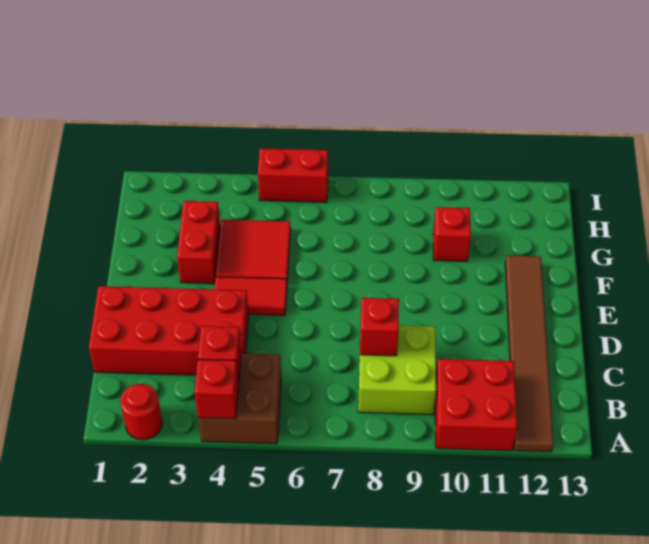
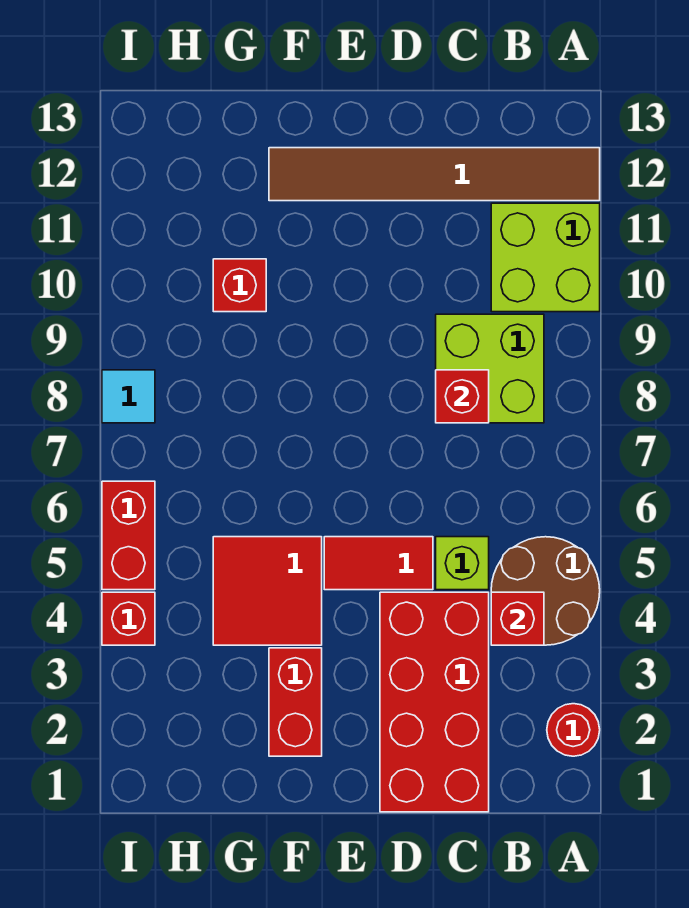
brown brick A4:B5 level 1 -> brown round brick A4:B5 level 1
red brick A4 level 2 -> red brick I4 level 1
red brick A10:B11 level 1 -> lime brick A10:B11 level 1
none -> lime brick C5 level 1
red tile E4:E5 level 1 -> red tile D5:E5 level 1
red brick F3:G3 level 1 -> red brick F2:F3 level 1
none -> cyan tile I8 level 1

